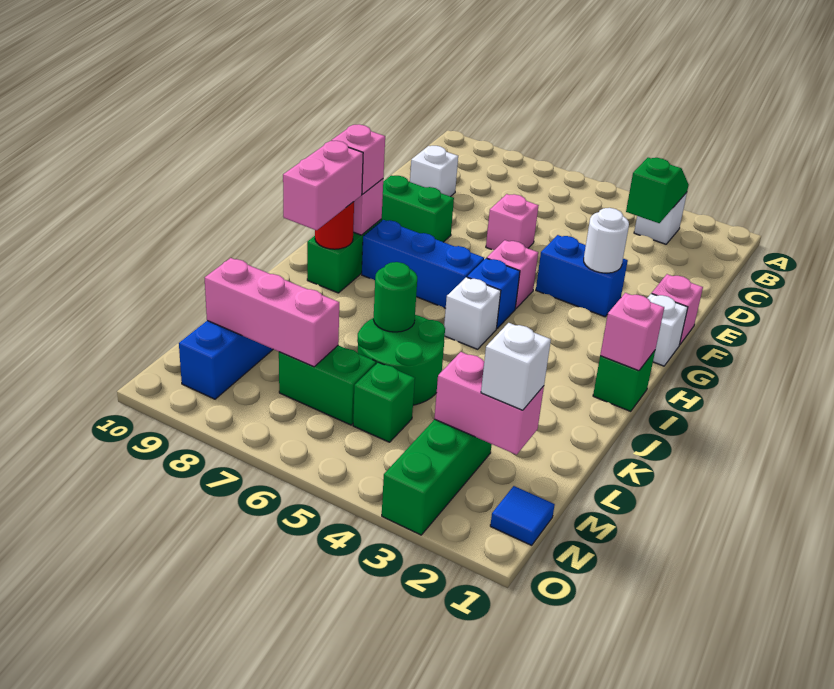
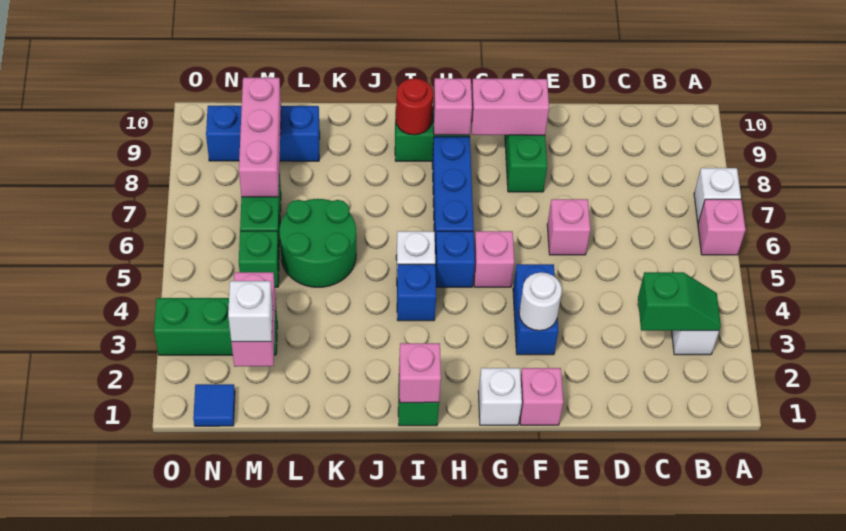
white brick D9 level 1 -> white brick A7 level 1
pink brick H9 level 3 -> pink brick A6 level 1
none -> blue brick I4 level 1
pink brick I9:J9 level 3 -> pink brick F9:G9 level 2
green round brick K6 level 2 -> none

